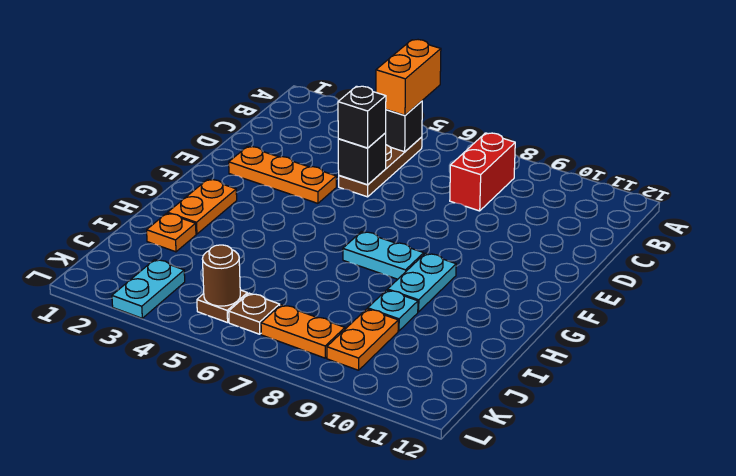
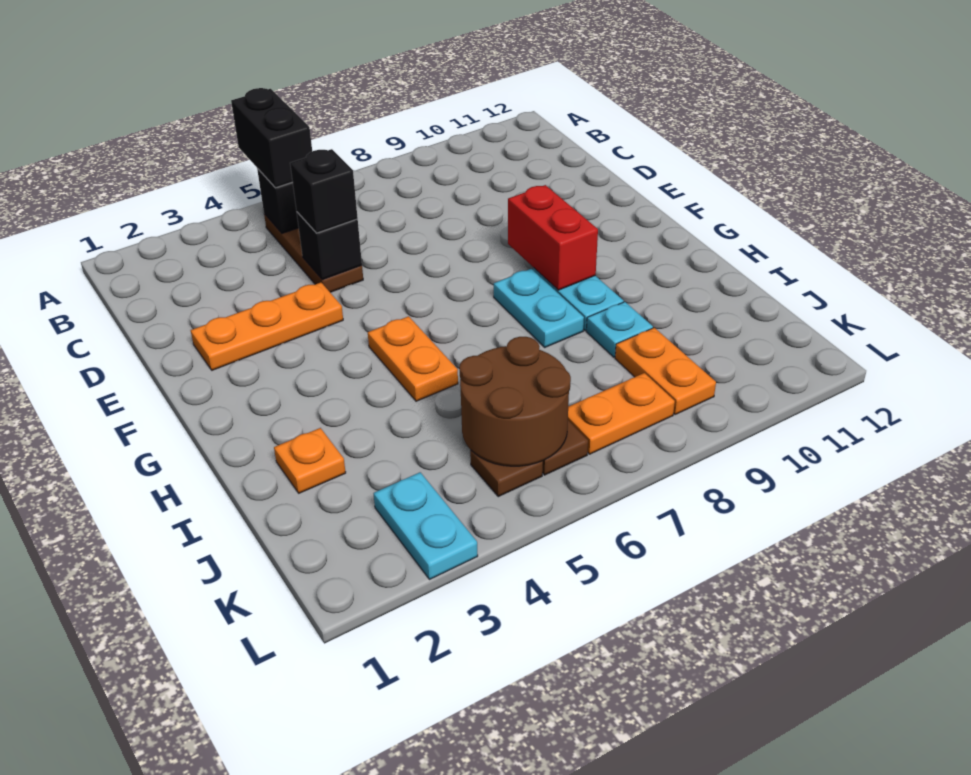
orange brick A5:B5 level 3 -> black brick A5:B5 level 3
red brick B8:C8 level 1 -> red brick F9:G9 level 2
orange plate G2:H2 level 1 -> orange plate G5:H5 level 1
cyan plate G7:G8 level 1 -> cyan plate G8:H8 level 1
brown round brick K5 level 2 -> brown round brick J5:K6 level 2

